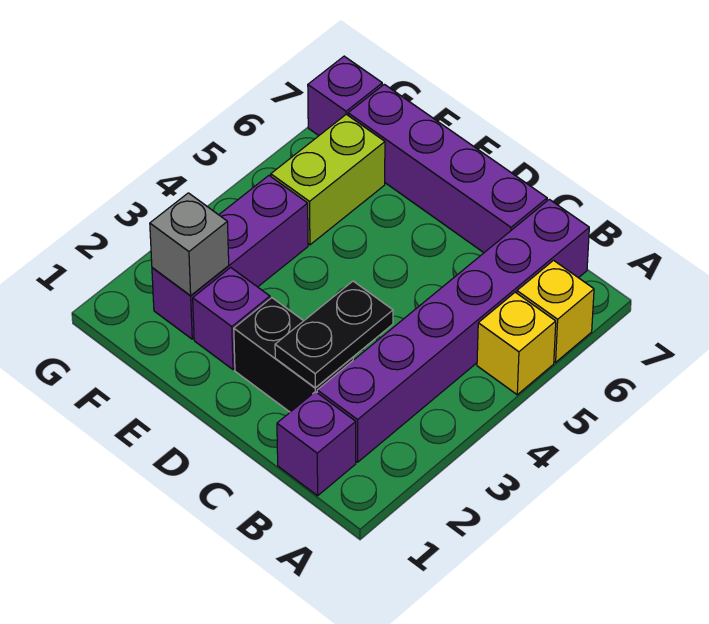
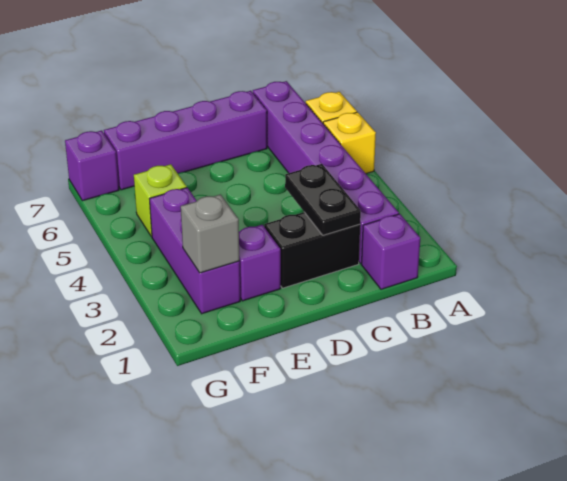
lime brick F5:F6 level 1 -> lime brick F5 level 1

